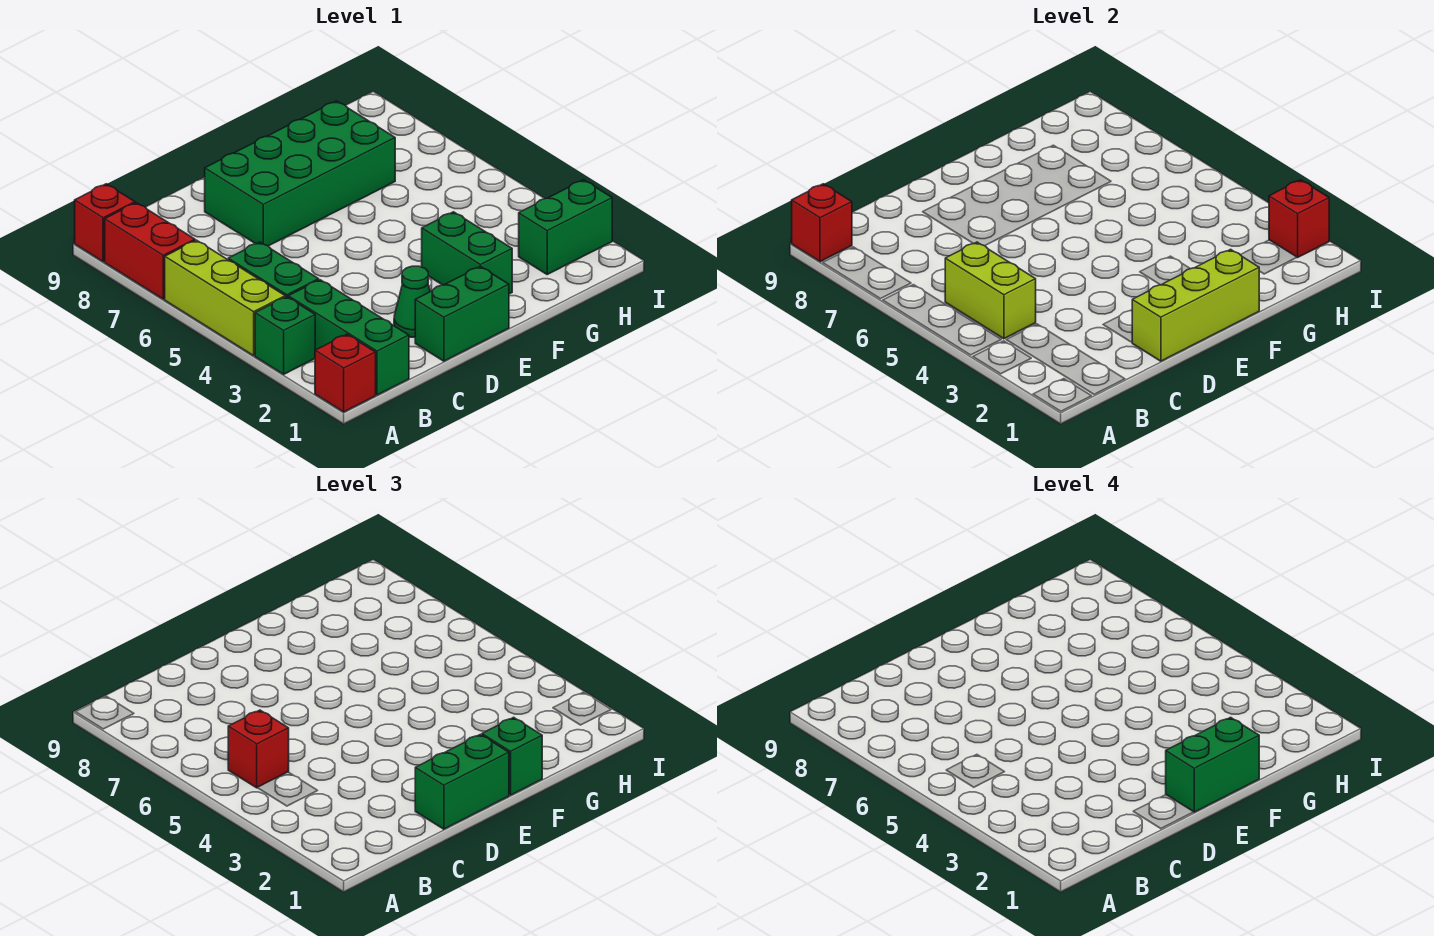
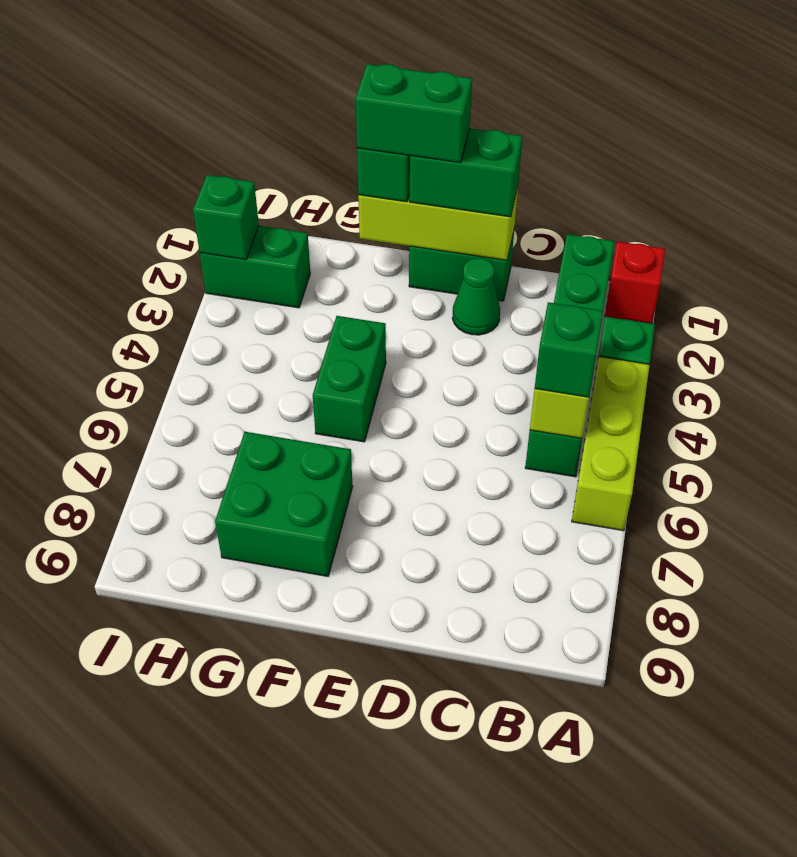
red brick A7:A8 level 1 -> none
red brick A9 level 1 -> none
red brick A9 level 2 -> none
red brick B5 level 3 -> green brick B5 level 3
green brick D7:G8 level 1 -> green brick F7:G8 level 1
green brick F2:F3 level 1 -> green brick F4:F5 level 1
red brick I2 level 2 -> green brick I2 level 2

